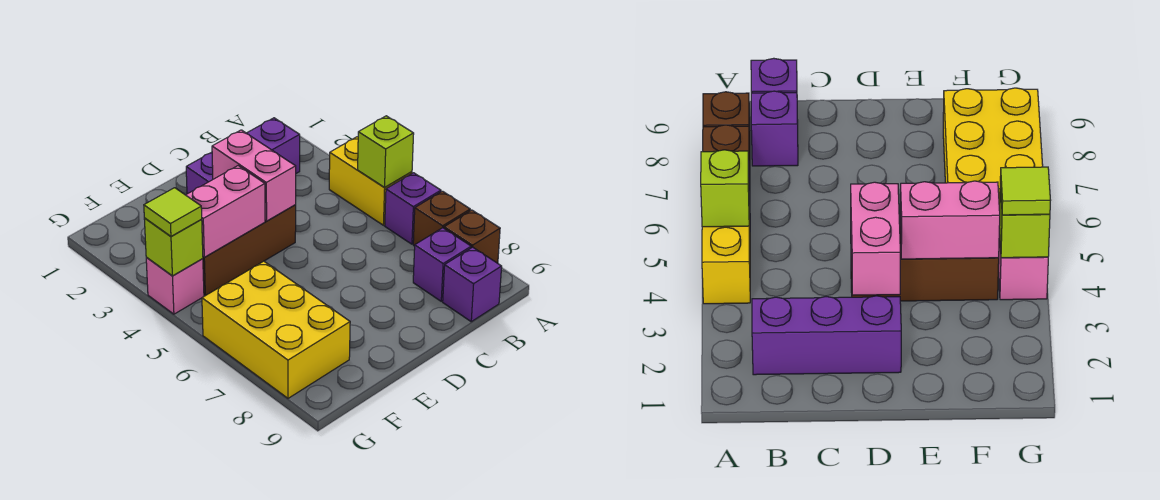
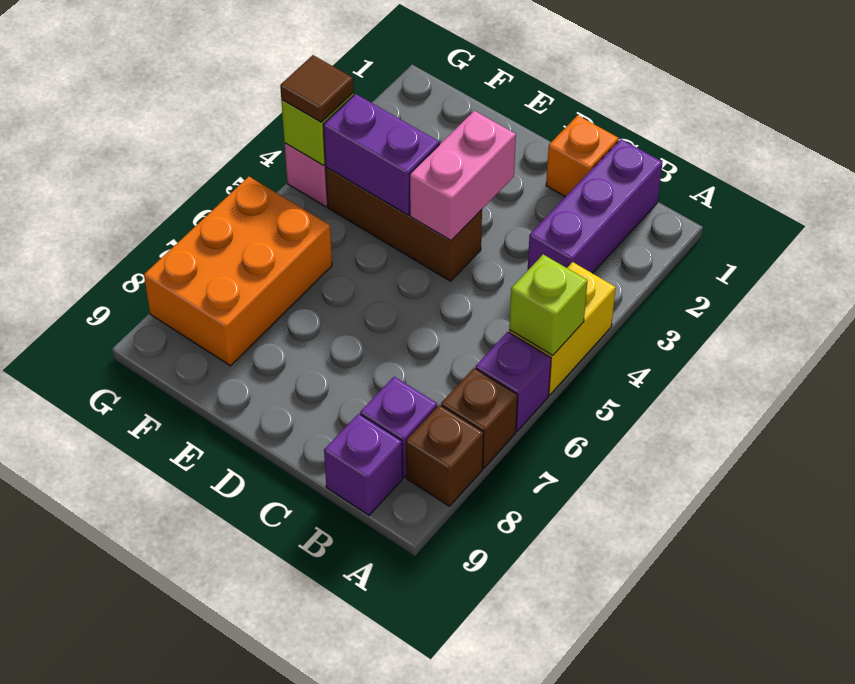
purple brick B2:D2 level 1 -> purple brick B1:B3 level 1
none -> orange brick C1 level 1
pink brick E4:F4 level 2 -> purple brick E4:F4 level 2
yellow brick F6:G8 level 1 -> orange brick F6:G8 level 1
lime tile G4 level 3 -> brown tile G4 level 3

